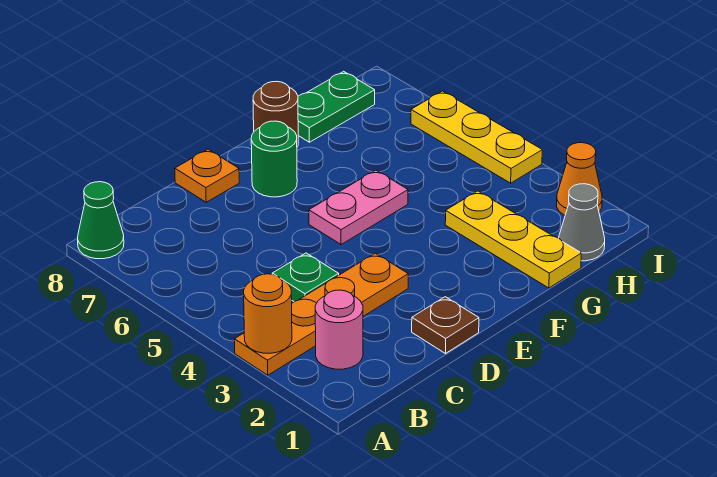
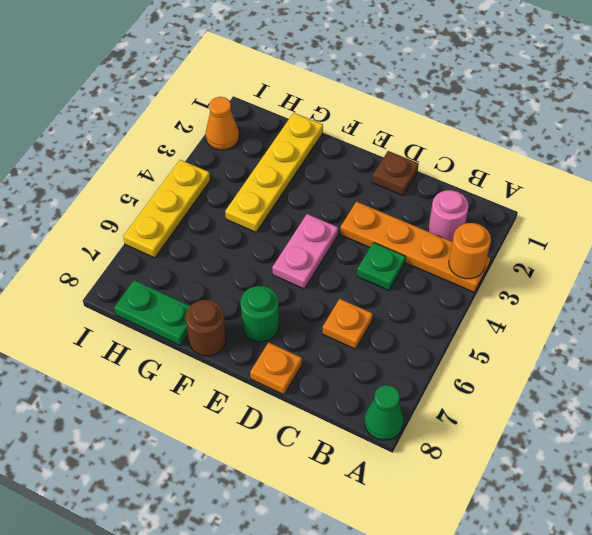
none -> orange plate C6 level 1
pink plate E5:F5 level 1 -> pink plate E4:E5 level 1
yellow plate G1:G3 level 1 -> yellow plate G1:G4 level 1
grey cone H1 level 1 -> none

